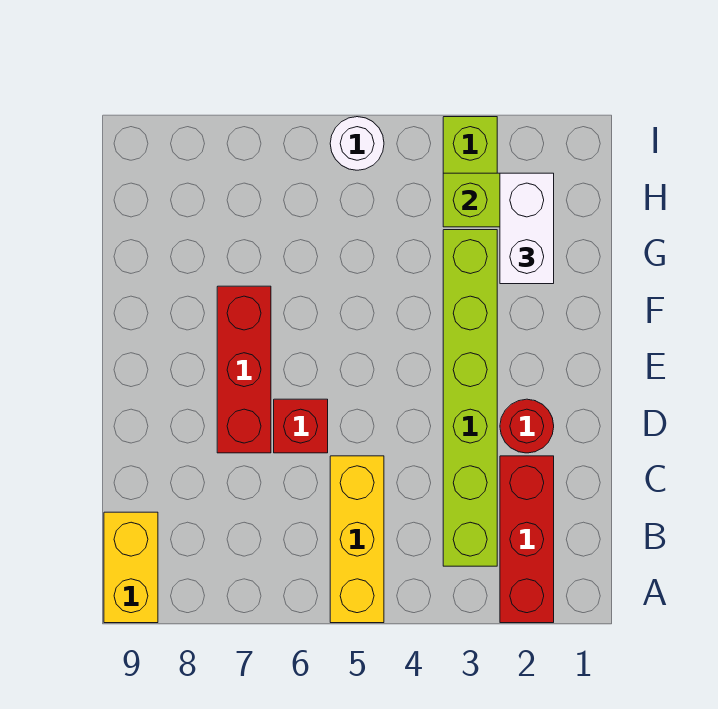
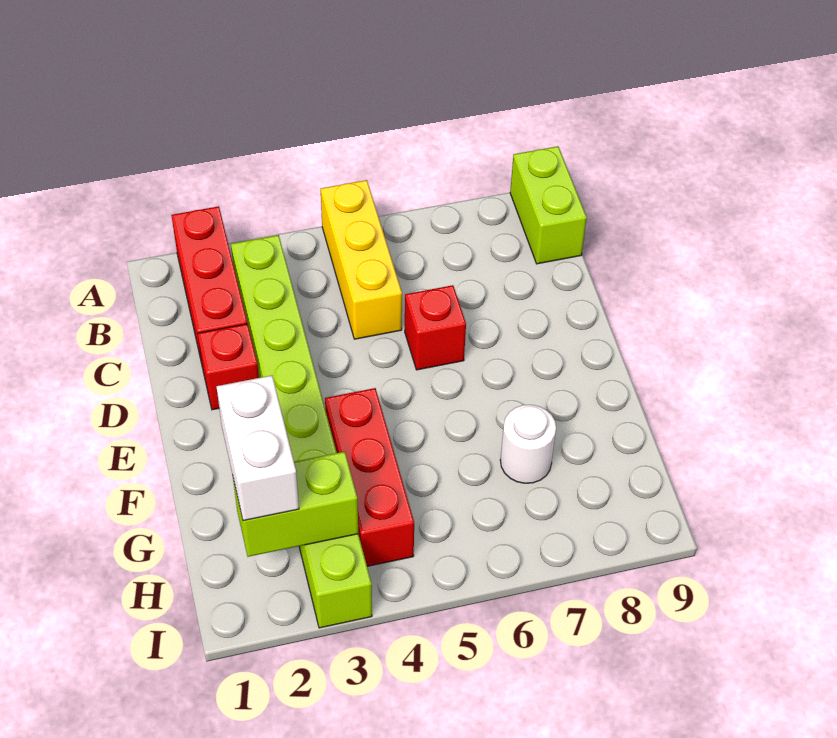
yellow brick A9:B9 level 1 -> lime brick A9:B9 level 1
red round brick D2 level 1 -> red brick D2 level 1
red brick D7:F7 level 1 -> red brick F4:H4 level 1
white round brick I5 level 1 -> white round brick G7 level 1

